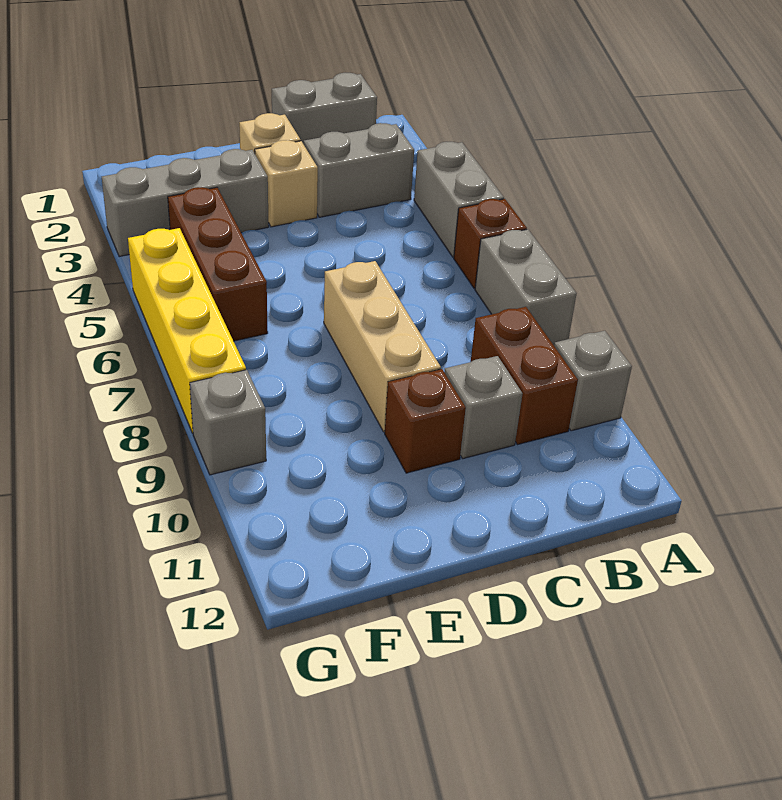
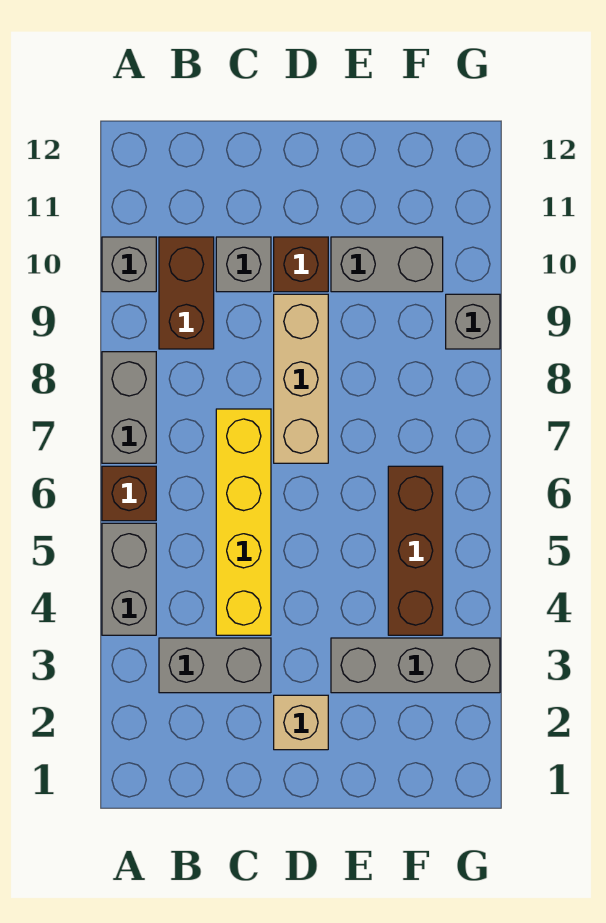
grey brick B1:C1 level 1 -> grey brick E10:F10 level 1
tan brick D3 level 1 -> none
yellow brick G5:G8 level 1 -> yellow brick C4:C7 level 1

